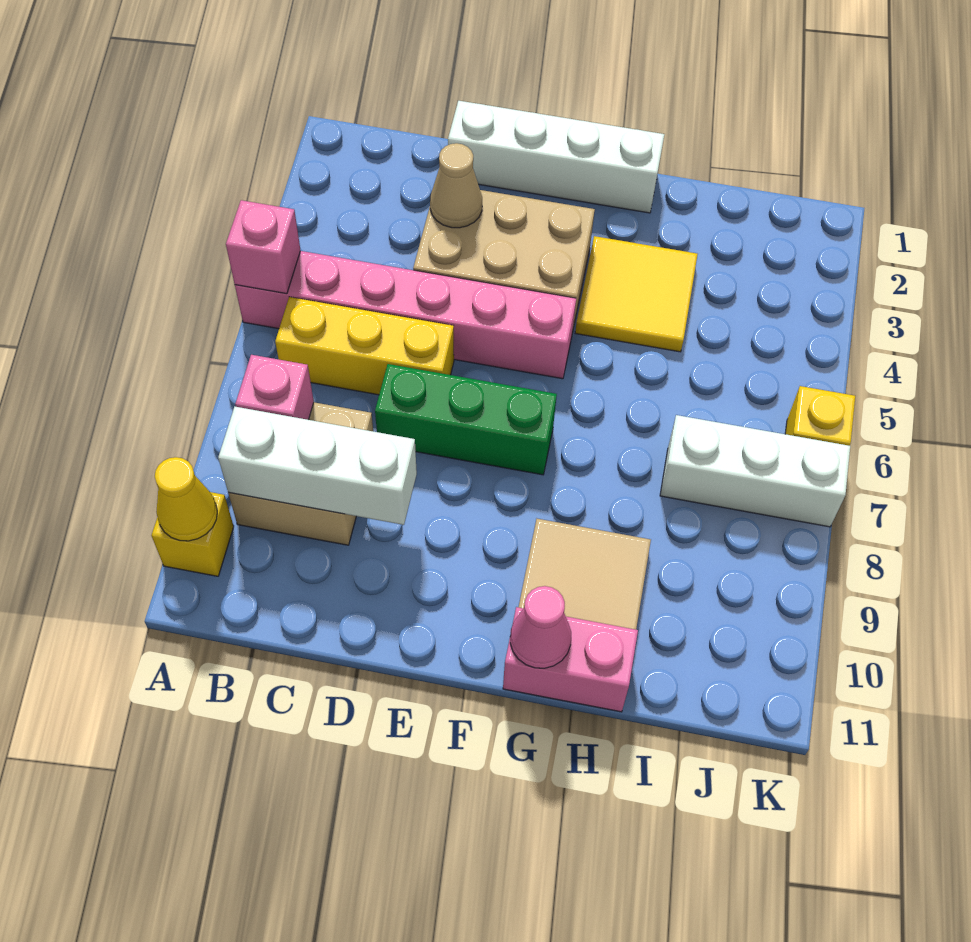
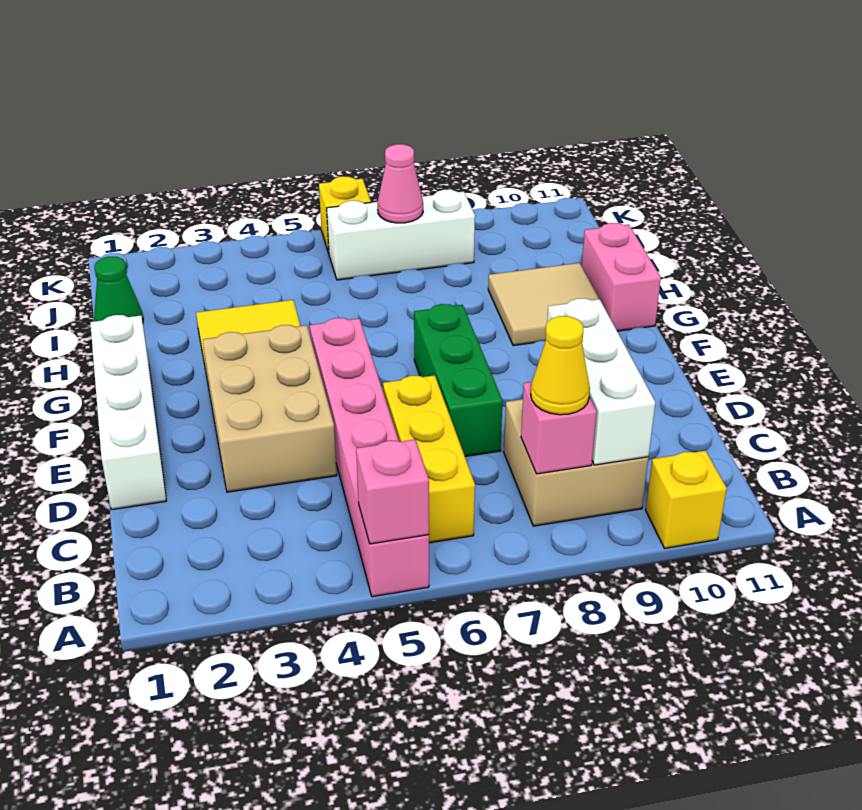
yellow cone A10 level 2 -> yellow cone B8 level 3
tan cone D3 level 2 -> none
pink cone G11 level 2 -> pink cone J7 level 2
none -> green cone I1 level 1
white brick I7:K7 level 1 -> white brick J6:J8 level 1

